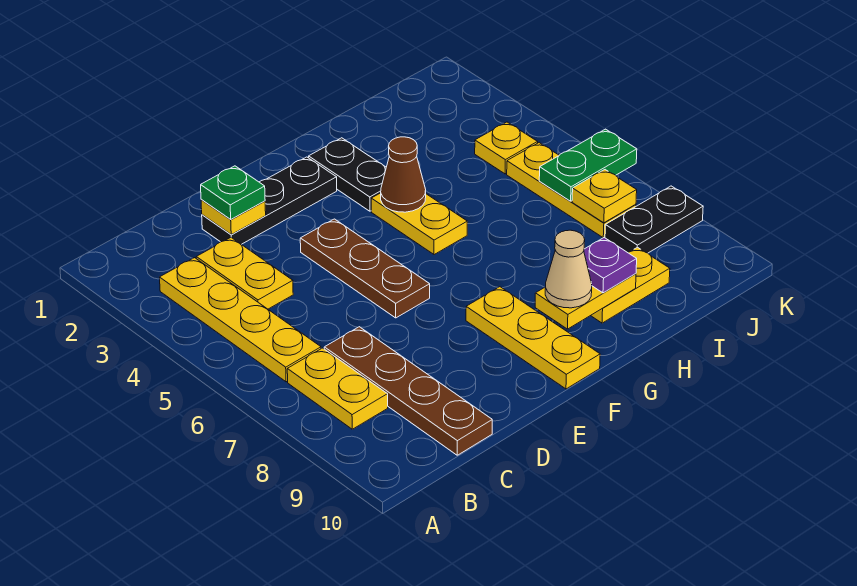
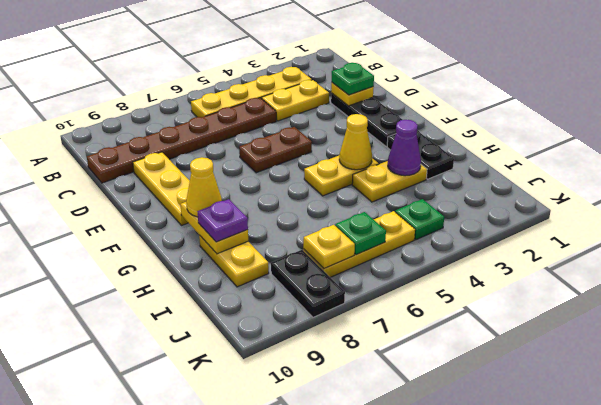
yellow plate B7:B8 level 1 -> yellow plate H3:H4 level 1
brown plate C7:C10 level 1 -> brown plate C5:C10 level 1
brown plate E4:E6 level 1 -> brown plate E5:E6 level 1
yellow plate F8:F10 level 1 -> yellow plate D9:F9 level 1
black plate G2:G3 level 1 -> black plate G2:H2 level 1
brown cone G4 level 2 -> yellow cone G4 level 2
tan cone G9 level 3 -> yellow cone G9 level 3
none -> purple cone H3 level 2
yellow plate J4 level 1 -> green plate J4 level 1
green plate J6:K6 level 2 -> green plate J6 level 2

